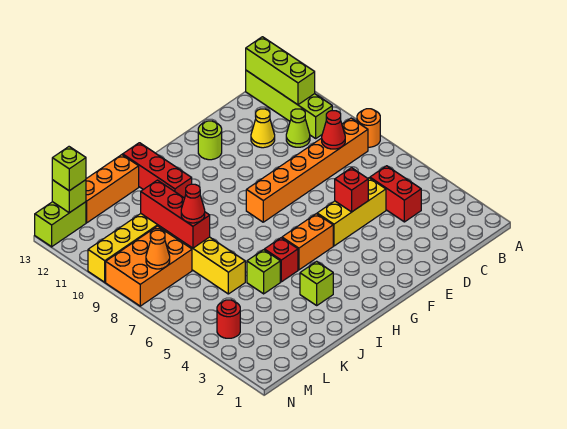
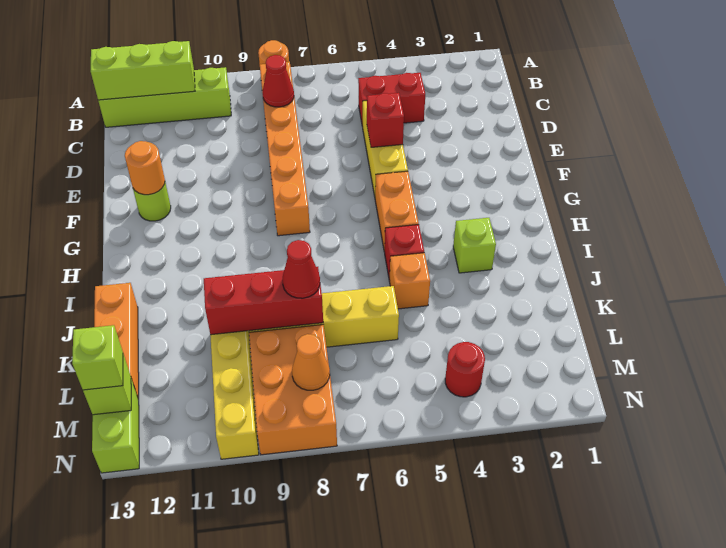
lime cone C10 level 1 -> none
yellow cone D11 level 1 -> none
none -> orange round brick F12 level 2
red brick I11:I13 level 1 -> none
lime brick J5 level 1 -> orange brick J5 level 1

